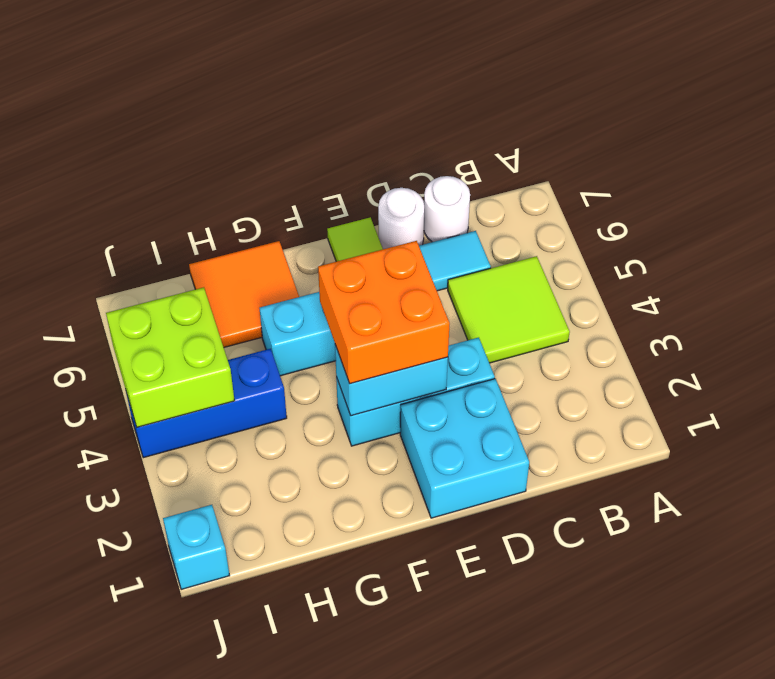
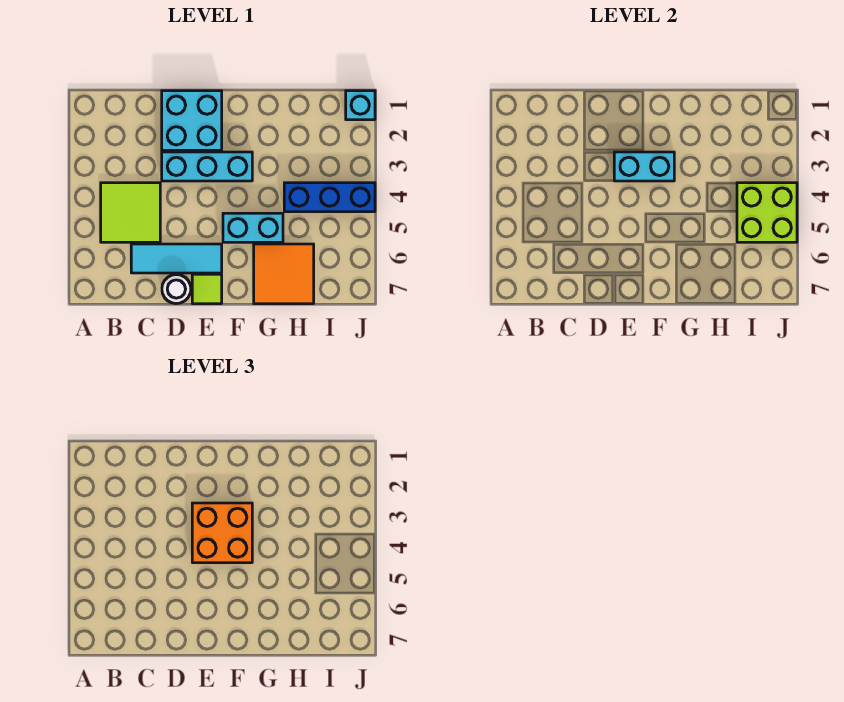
white round brick C7 level 1 -> none

